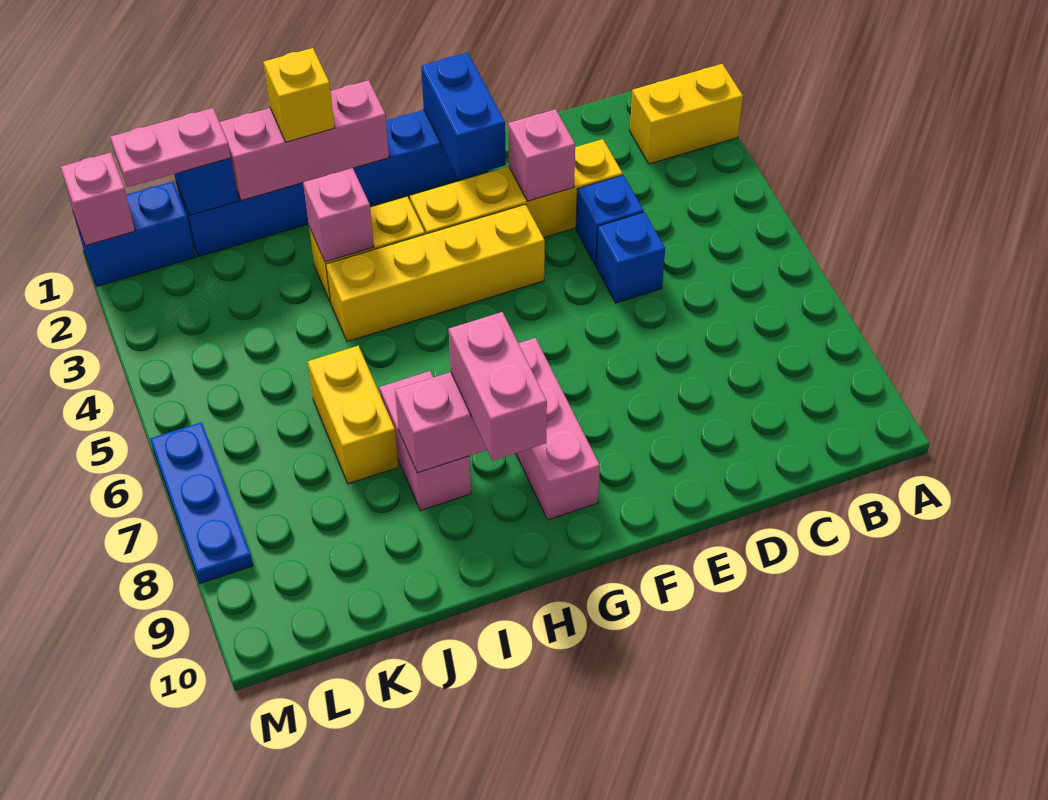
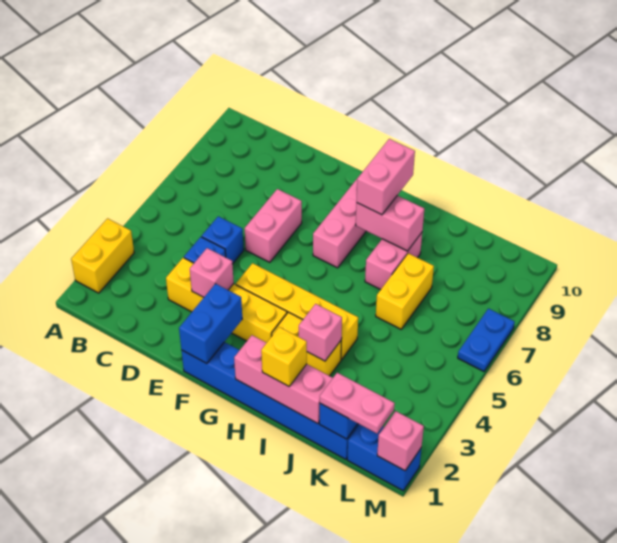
yellow brick A2:B2 level 1 -> yellow brick A2:A3 level 1
none -> pink brick E6:E7 level 1
blue plate M6:M8 level 1 -> blue plate M6:M7 level 1

